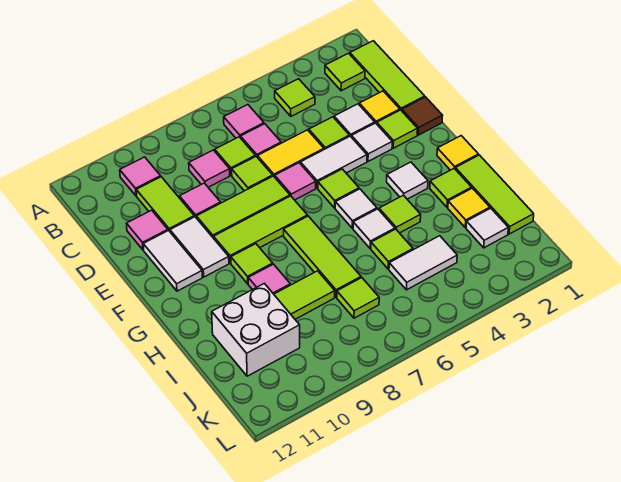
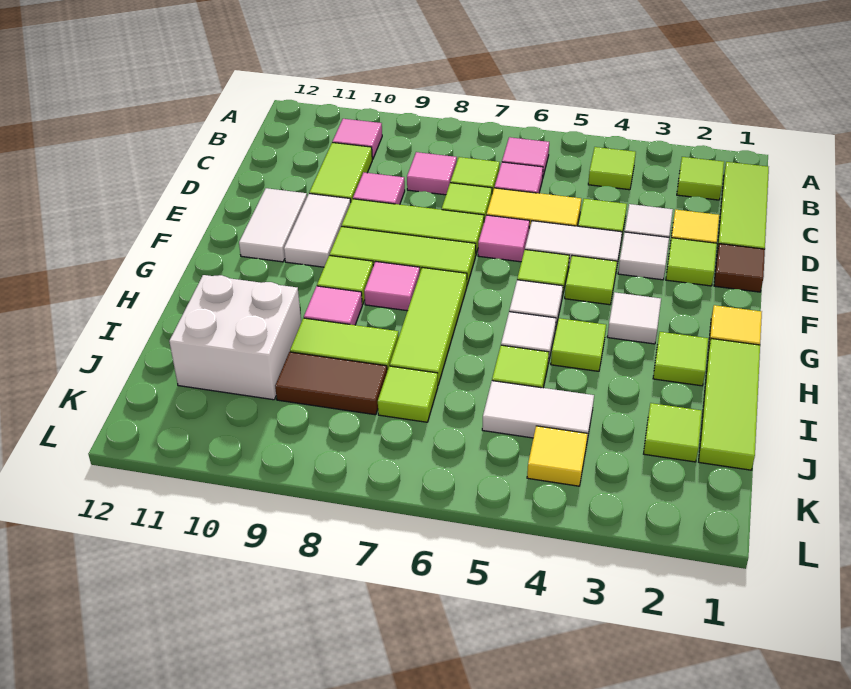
pink tile D11 level 1 -> pink tile G8 level 1
none -> lime tile F4 level 1
yellow tile I2 level 1 -> yellow tile K4 level 1
white tile J2 level 1 -> lime tile J2 level 1
none -> brown tile J8:J9 level 1

